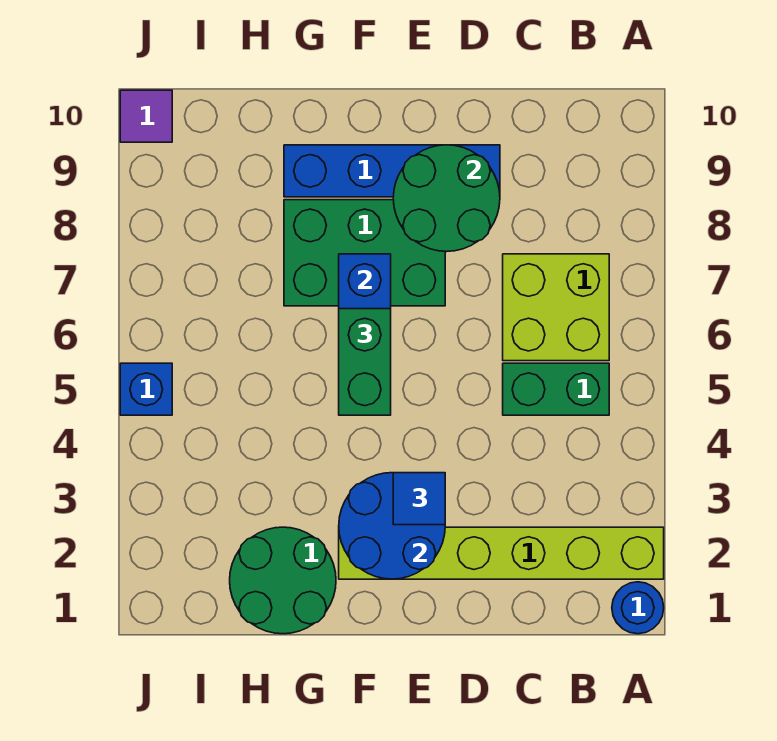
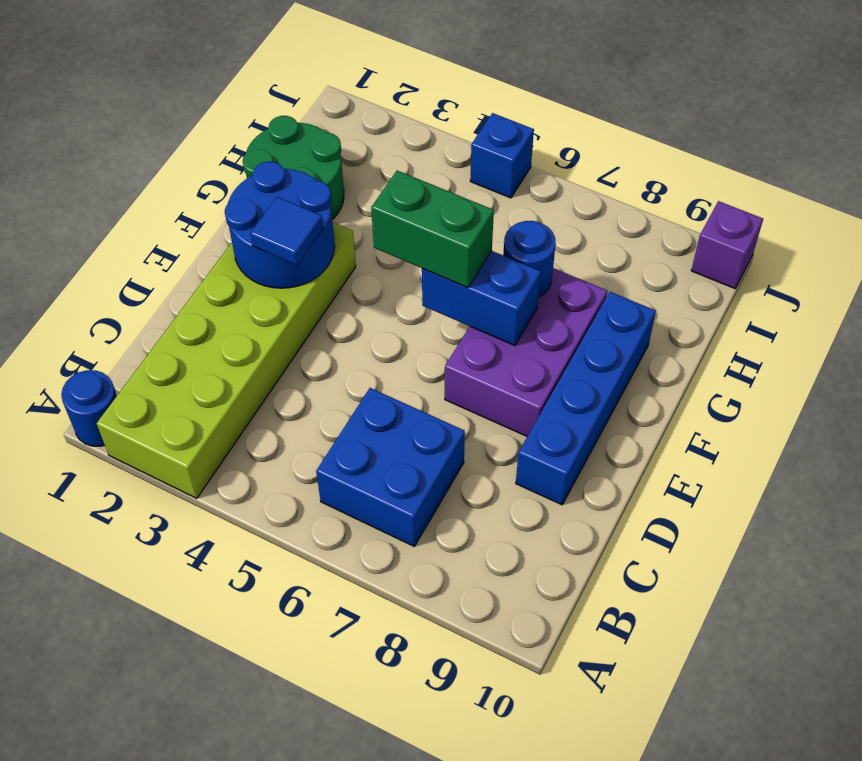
lime brick A2:F2 level 1 -> lime brick A2:F3 level 1
green brick B5:C5 level 1 -> none
lime brick B6:C7 level 1 -> blue brick B6:C7 level 1
green round brick D8:E9 level 2 -> none
green brick E7:G8 level 1 -> purple brick E7:G8 level 1
none -> blue round brick G7 level 2
purple tile J10 level 1 -> purple brick J10 level 1

